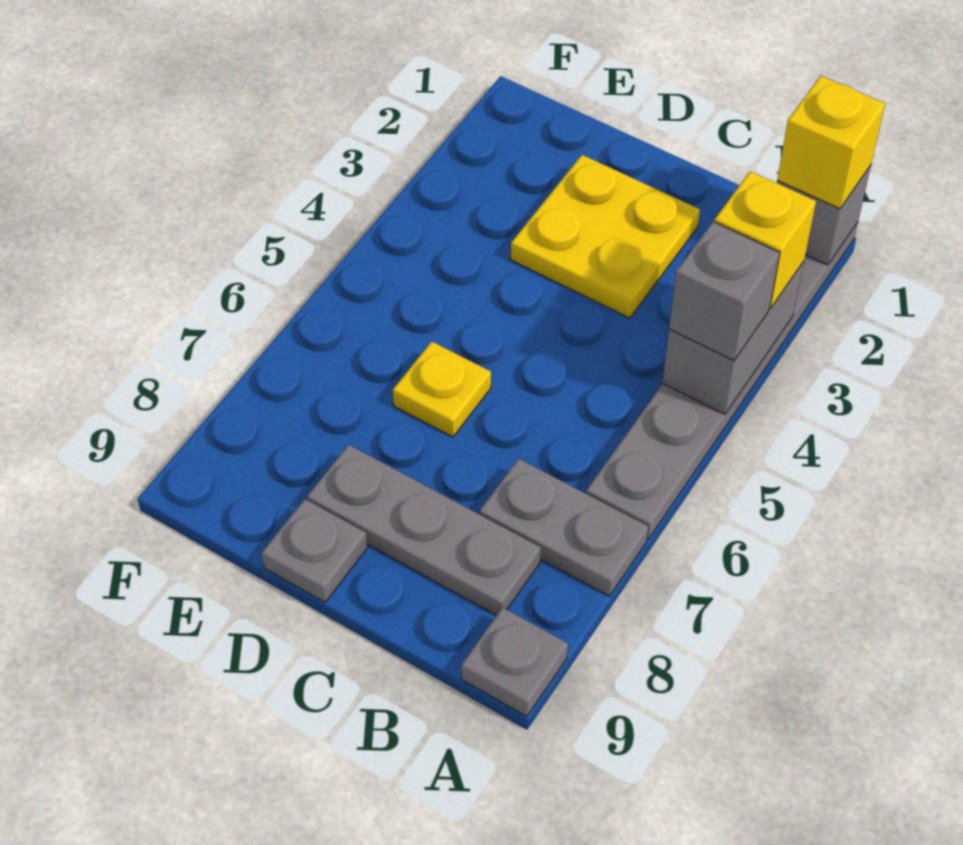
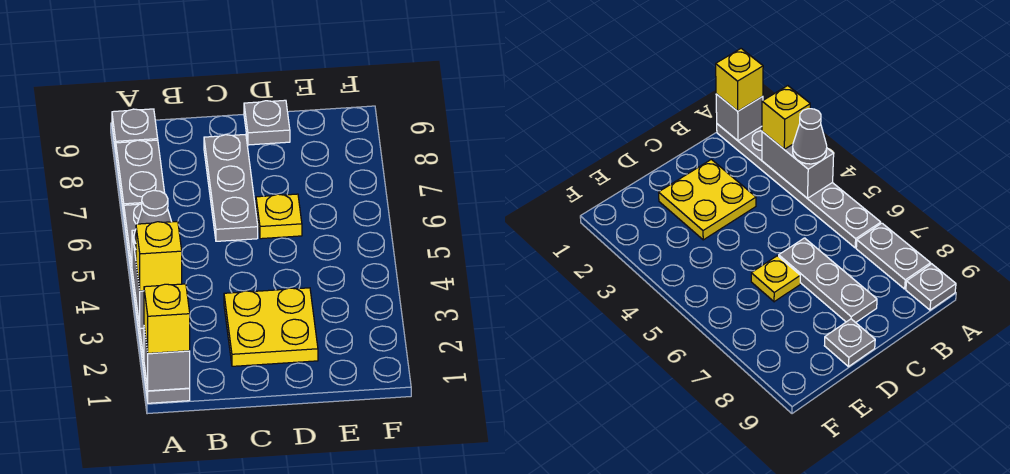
grey brick A4 level 3 -> grey cone A4 level 3
grey plate A7:B7 level 1 -> grey plate A7:A8 level 1
grey plate B8:D8 level 1 -> grey plate C6:C8 level 1

